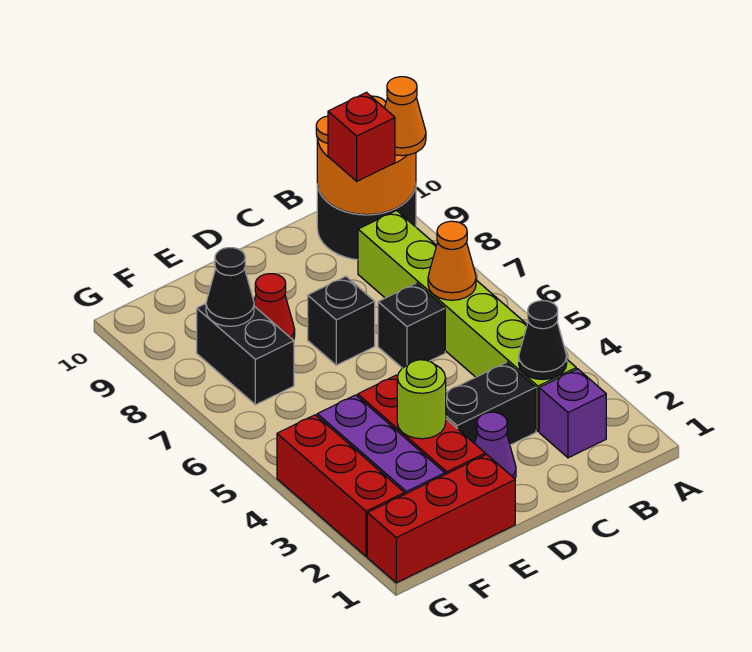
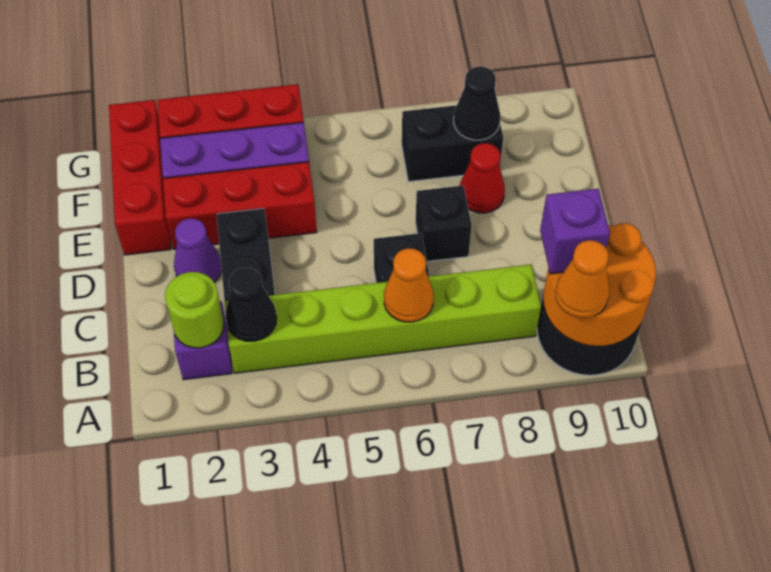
red brick B9 level 3 -> purple brick B9 level 3
lime round brick E3 level 2 -> lime round brick B2 level 2

